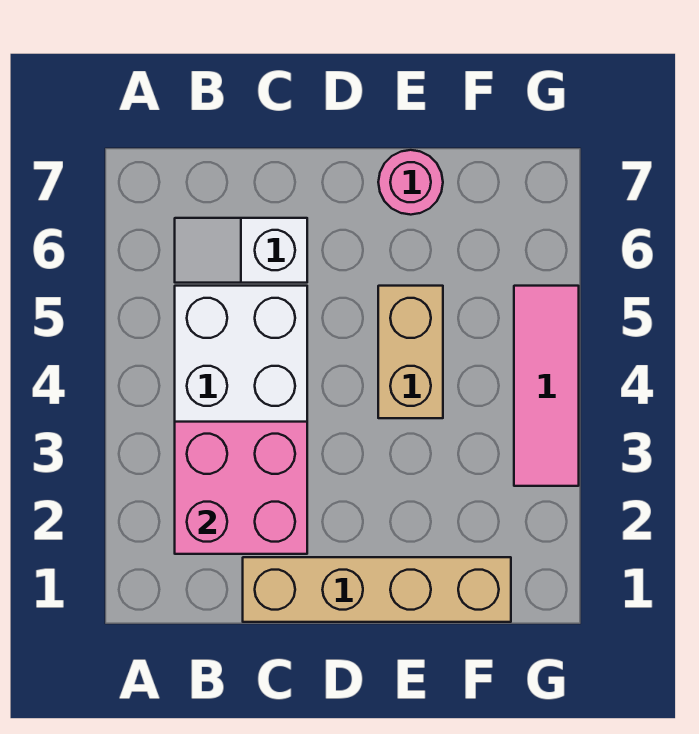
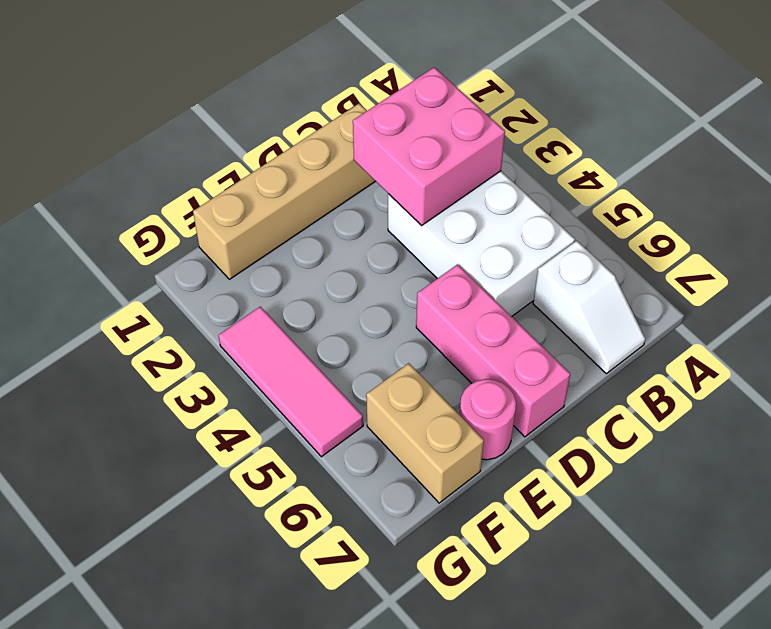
white slope B6:C6 level 1 top C -> white slope B6:B7 level 1 top 6
none -> pink brick D5:D7 level 1
tan brick E4:E5 level 1 -> tan brick F6:F7 level 1

